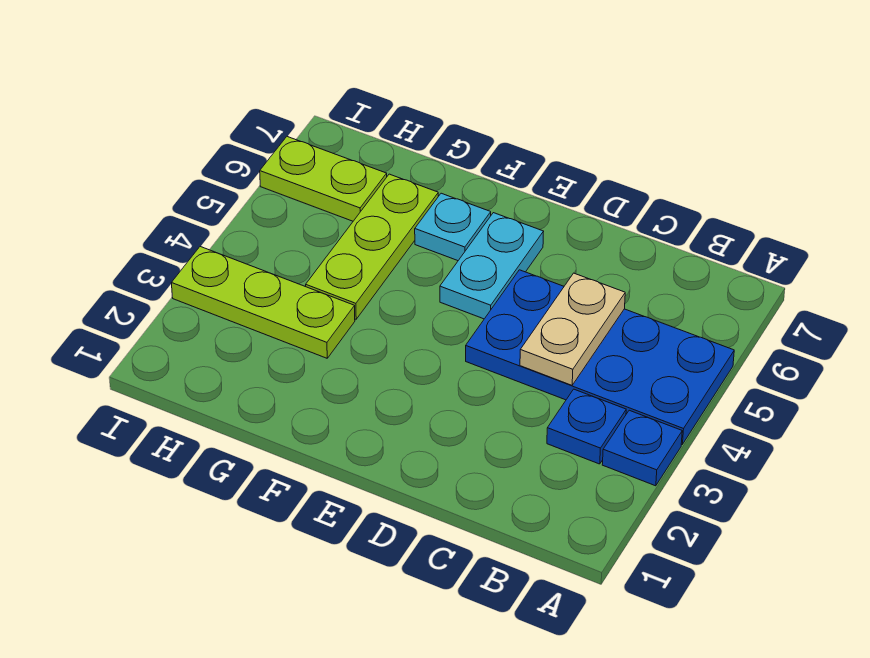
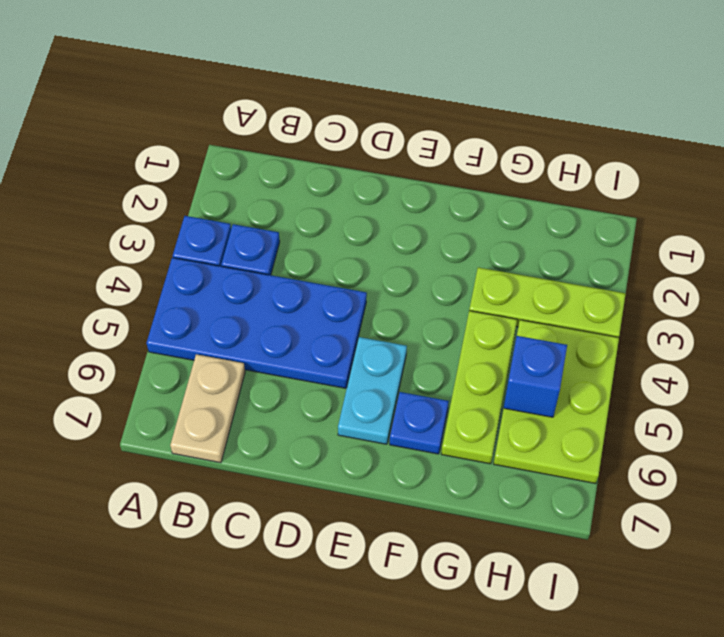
tan plate C4:C5 level 2 -> tan plate B6:B7 level 1
cyan plate F6 level 1 -> blue plate F6 level 1
none -> blue brick H5 level 2
lime plate H6:I6 level 1 -> lime plate H4:I6 level 1

